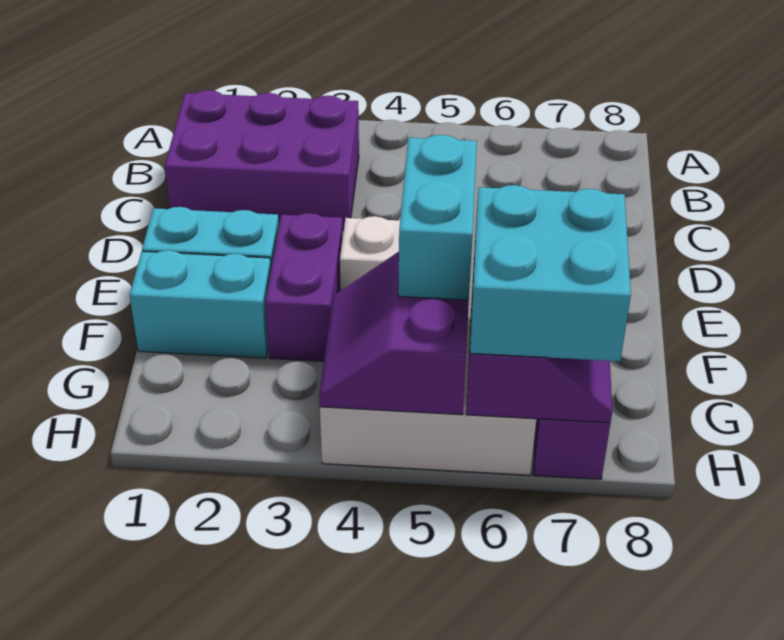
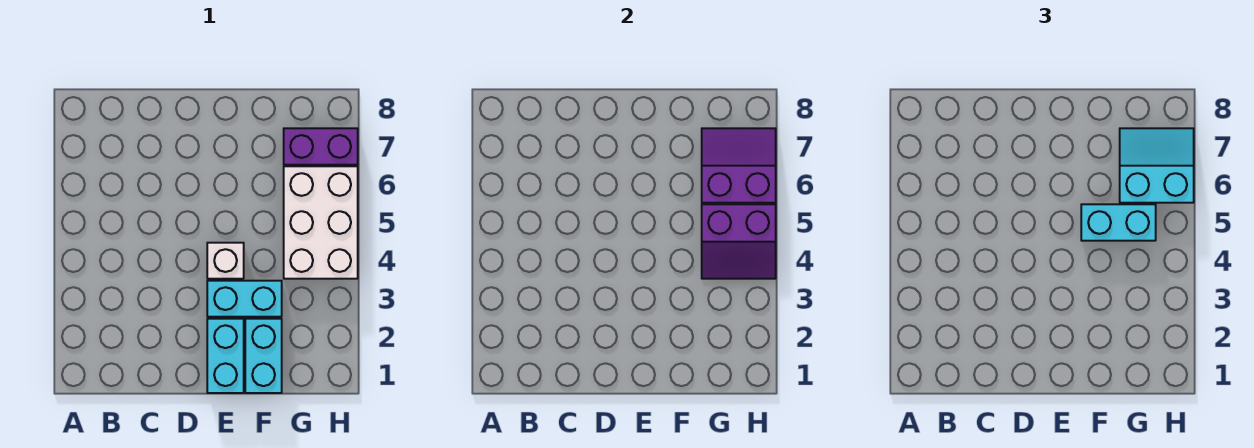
purple brick B1:C3 level 1 -> none
purple brick E3:F3 level 1 -> cyan brick E3:F3 level 1
cyan brick G6:H7 level 3 -> cyan slope G6:H7 level 3 top 6

